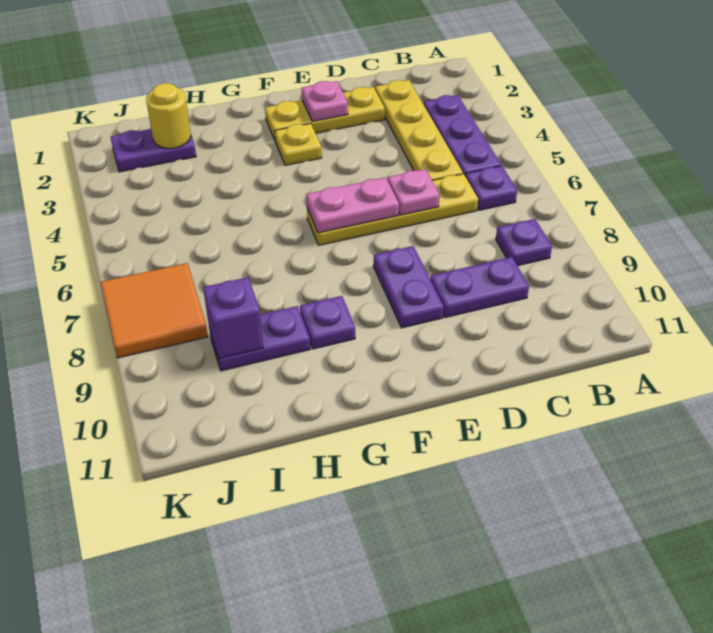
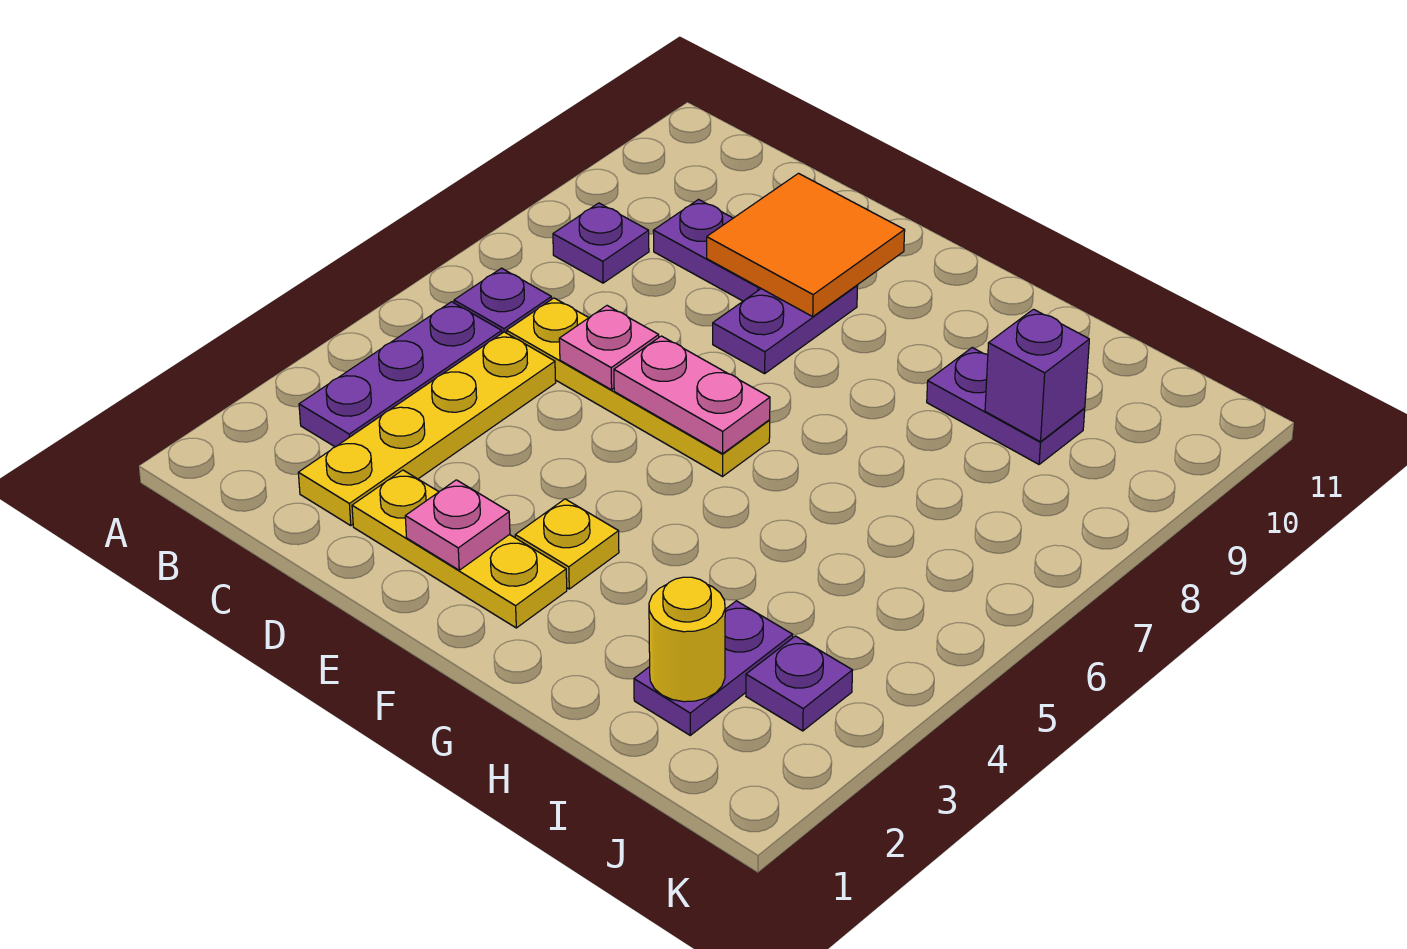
purple plate G9 level 1 -> purple plate J3 level 1
purple plate I2:J2 level 1 -> purple plate I2:I3 level 1
orange tile J7:K8 level 1 -> orange tile D9:E10 level 2

